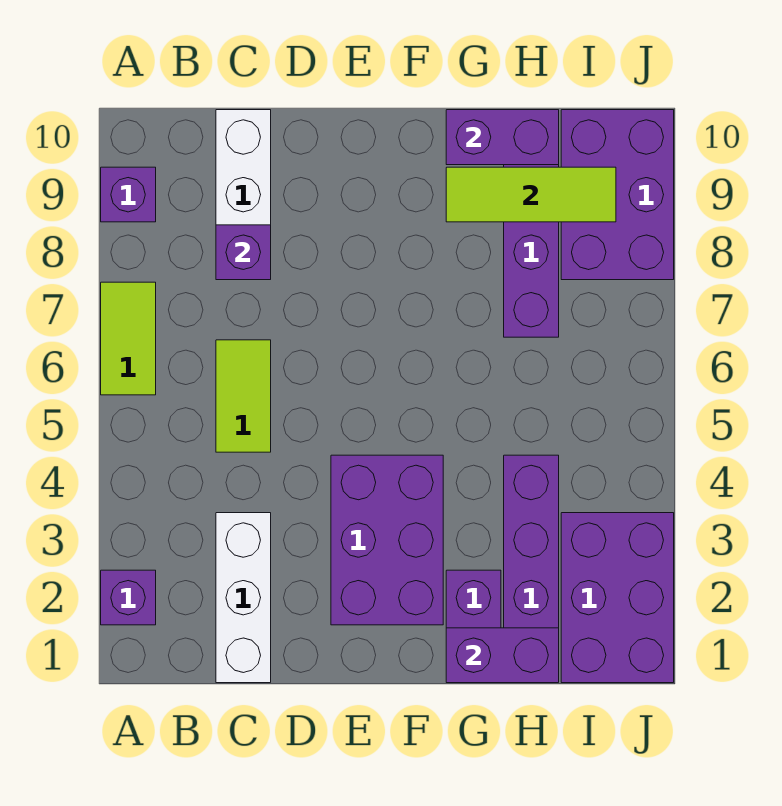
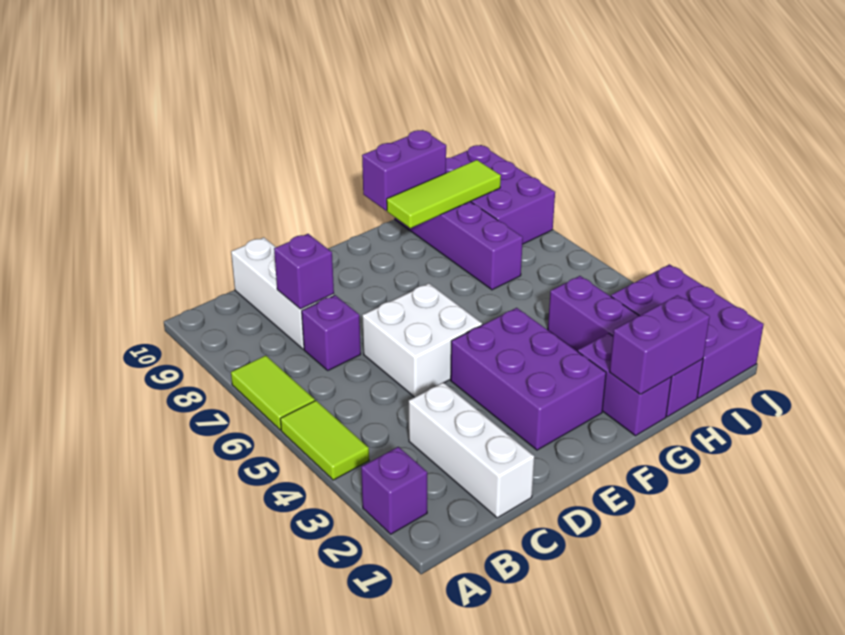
purple brick A9 level 1 -> purple brick C7 level 1
lime tile C5:C6 level 1 -> lime tile A4:A5 level 1
none -> white brick D5:E6 level 1

